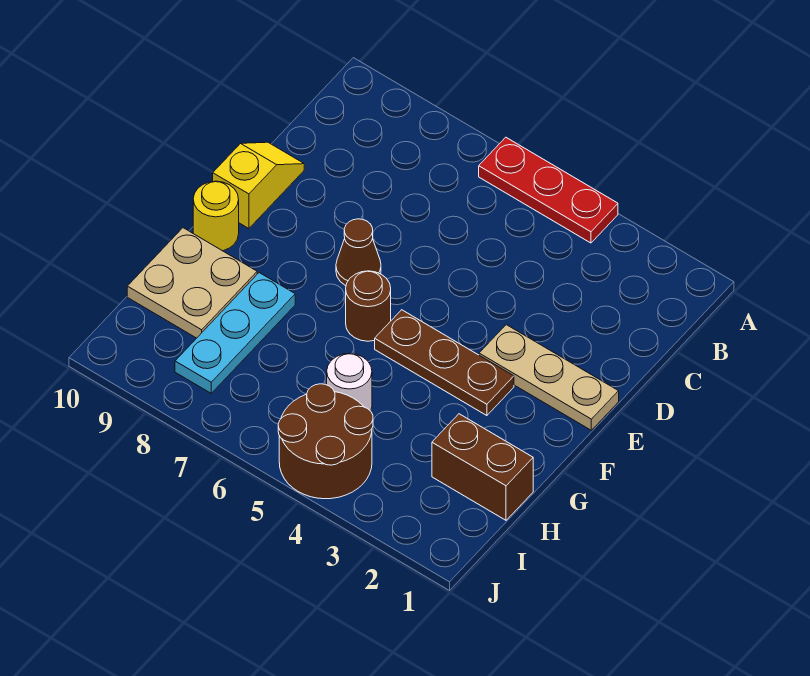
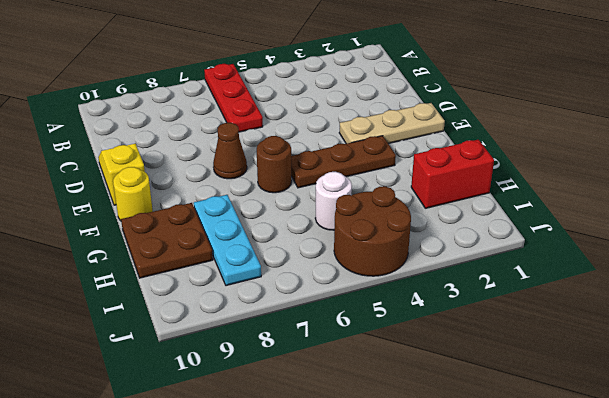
red plate A4:A6 level 1 -> red plate A6:C6 level 1
tan plate G9:H10 level 1 -> brown plate G9:H10 level 1
brown brick H1:H2 level 1 -> red brick H1:H2 level 1

